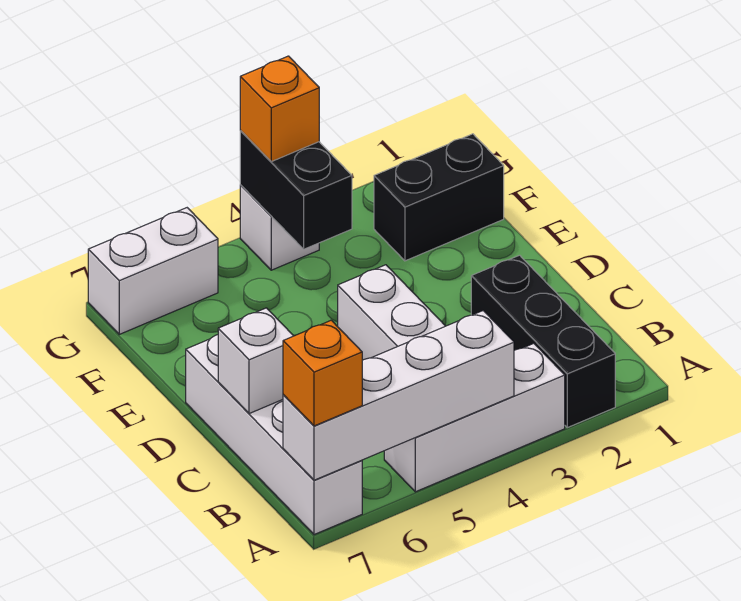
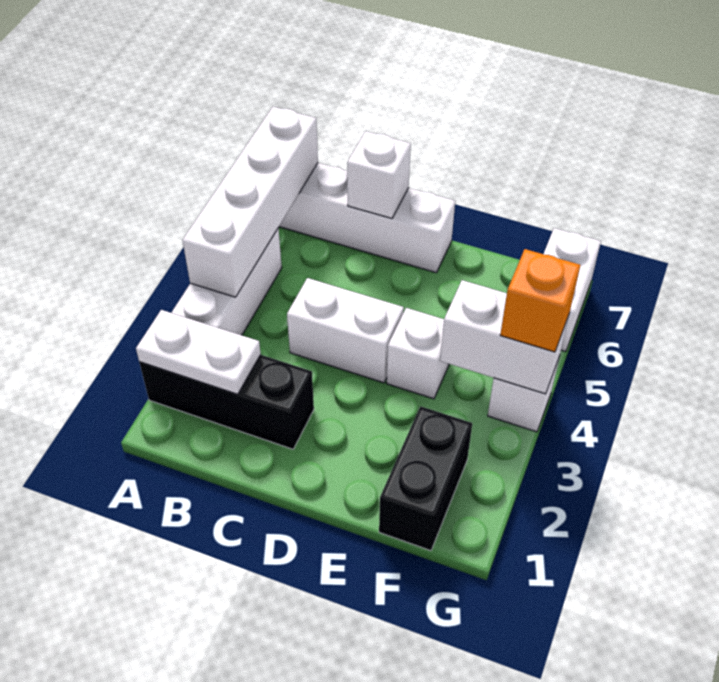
none -> white plate A2:B2 level 2
orange brick A7 level 3 -> none
none -> white brick E4 level 1
black brick F4:G4 level 2 -> white brick F4:G4 level 2

